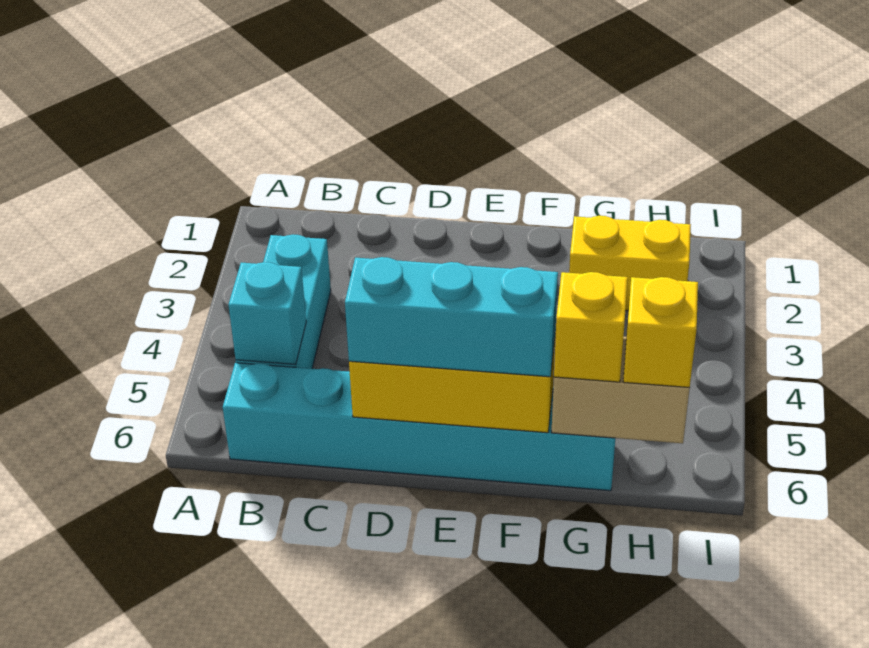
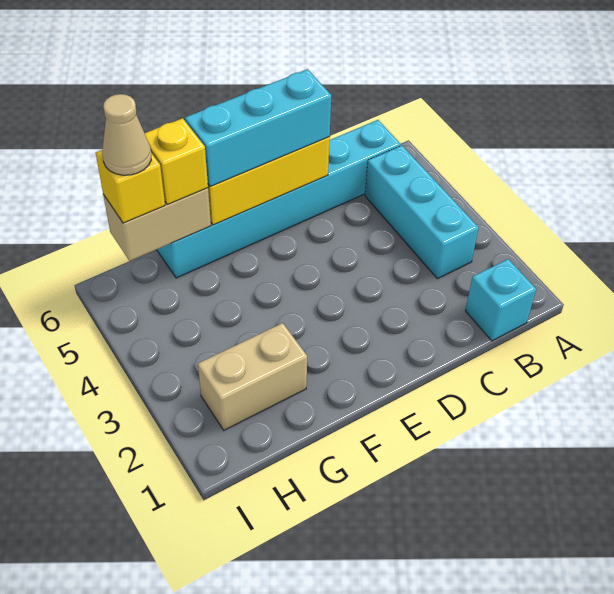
cyan brick B5 level 2 -> cyan brick B1 level 1
yellow brick G2:H2 level 1 -> tan brick G2:H2 level 1
none -> tan cone H6 level 4

